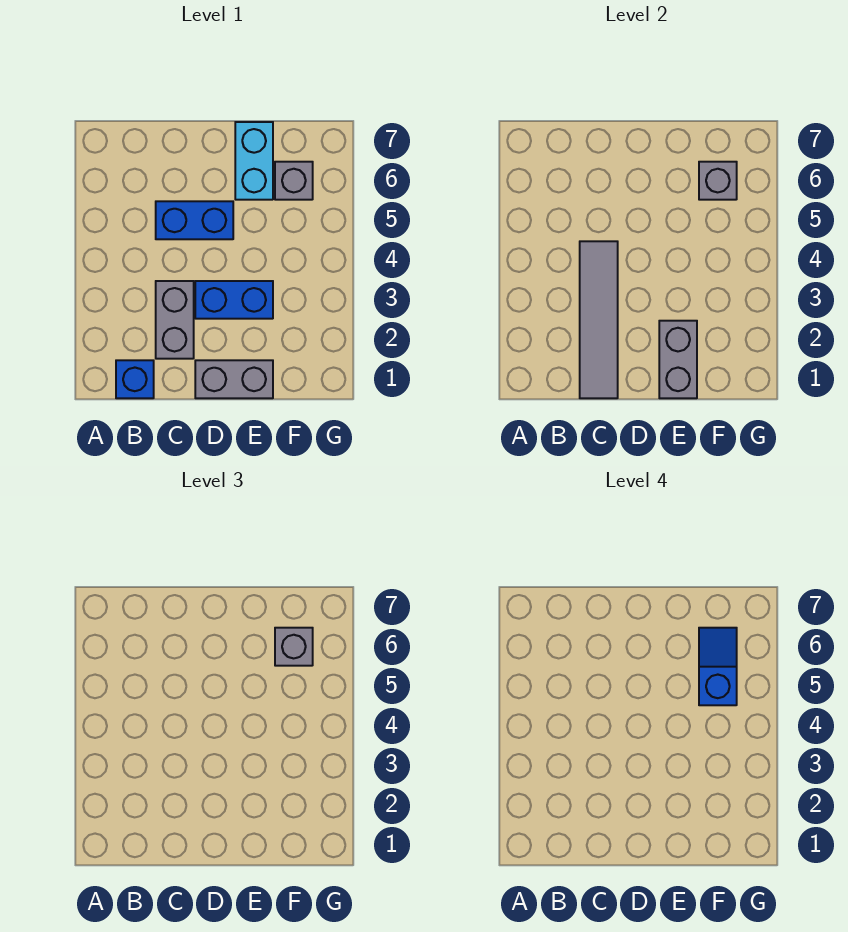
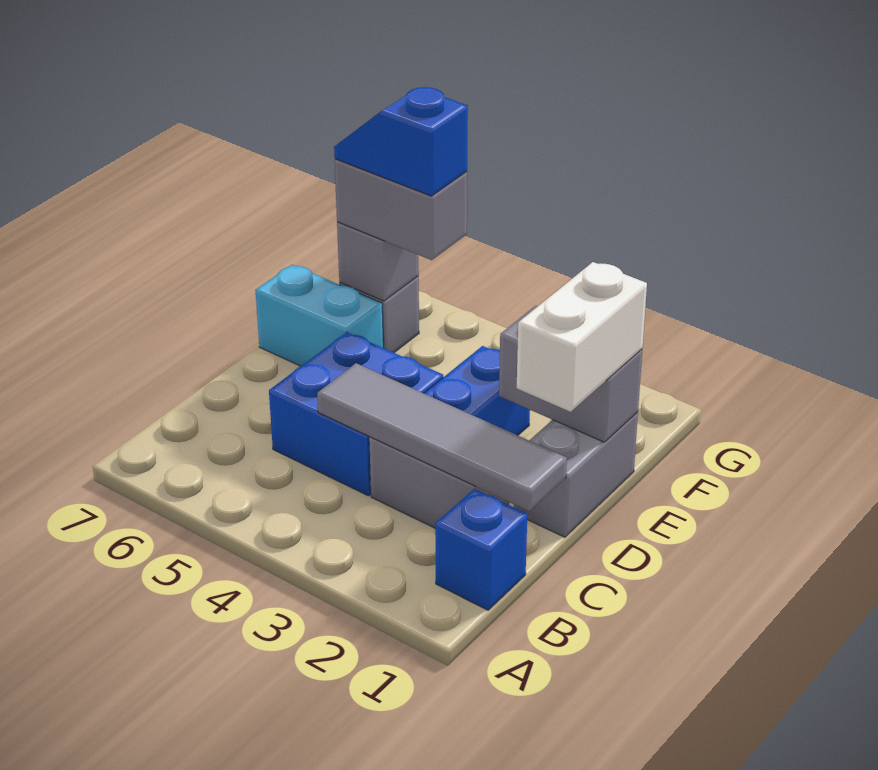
blue brick C5:D5 level 1 -> blue brick C4:D5 level 1
none -> white brick D1:E1 level 3
grey brick F6 level 3 -> grey brick F5:F6 level 3

